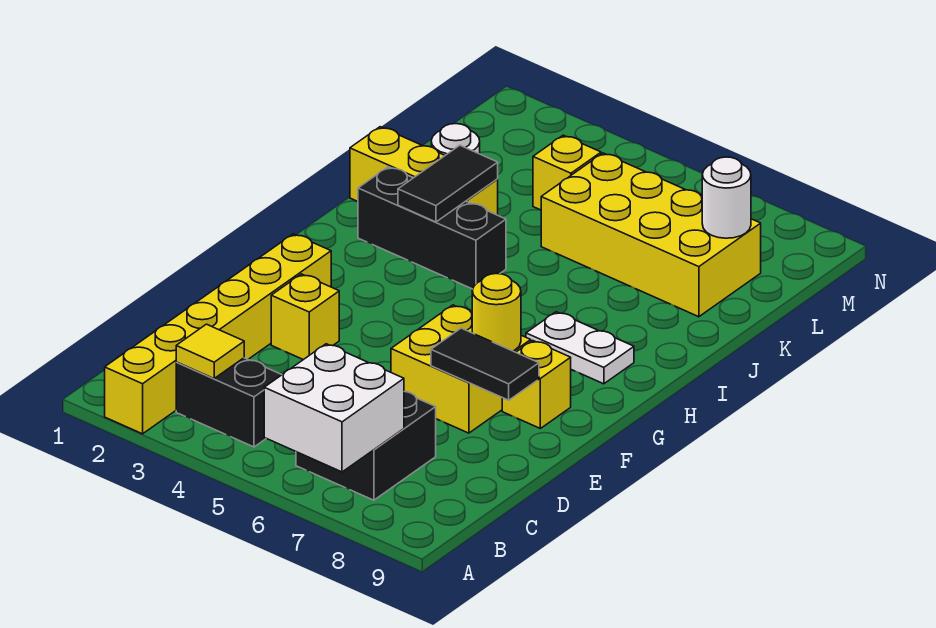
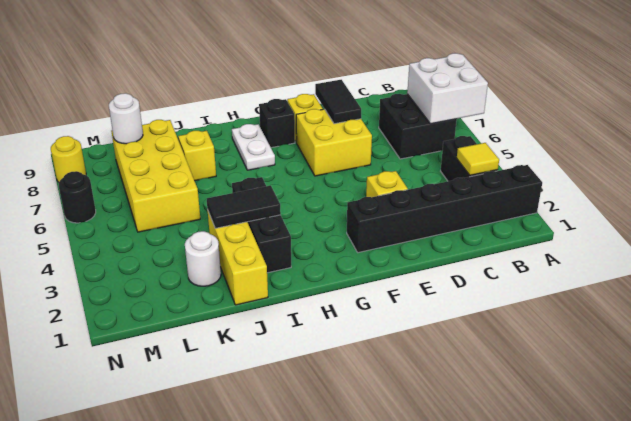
yellow brick A2:F2 level 1 -> black brick A2:F2 level 1
yellow round brick F7 level 2 -> yellow round brick N8 level 1
none -> black brick G8 level 1
yellow brick L4 level 1 -> yellow brick J7 level 1
none -> black round brick N6 level 1

